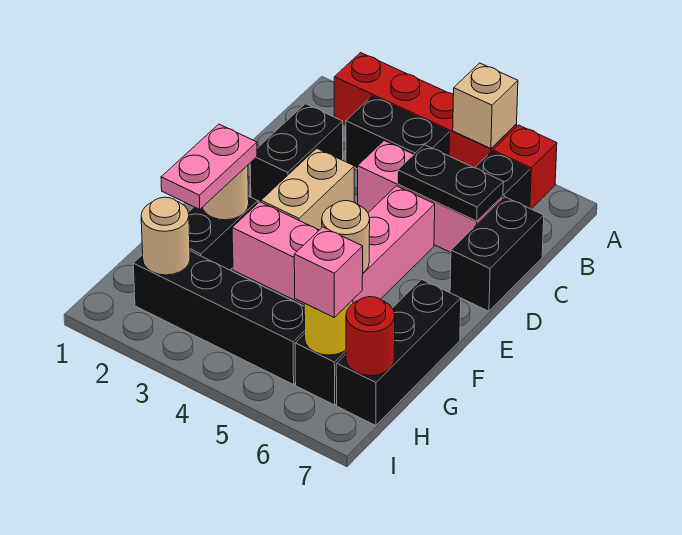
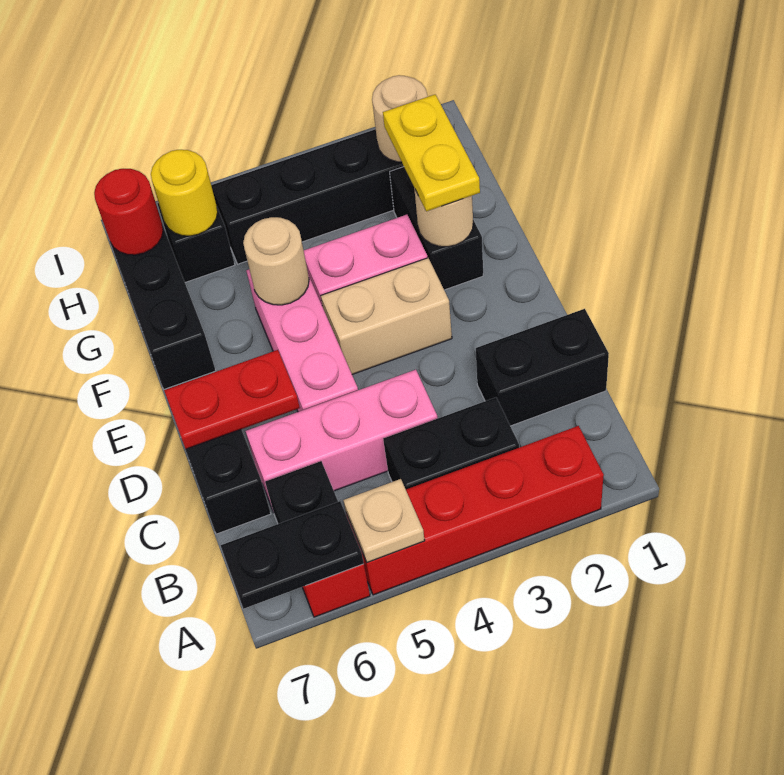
tan brick A5 level 2 -> tan plate A5 level 2
black brick C2:D2 level 1 -> black brick C1:C2 level 1
black plate C5:C6 level 2 -> black plate A6:A7 level 2
tan brick D3:E3 level 1 -> tan brick E3:E4 level 1
none -> red plate D6:D7 level 2
pink plate F2:G2 level 3 -> yellow plate F2:G2 level 3
pink brick H6 level 3 -> none

